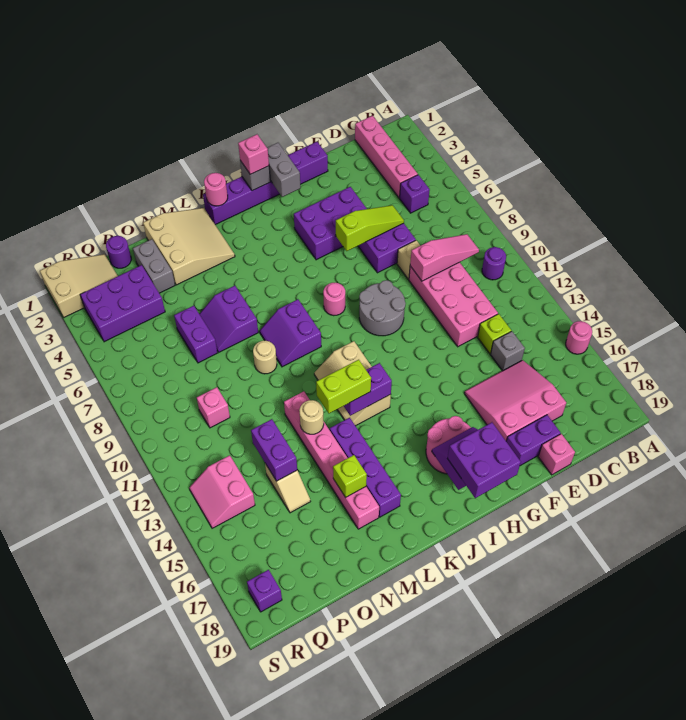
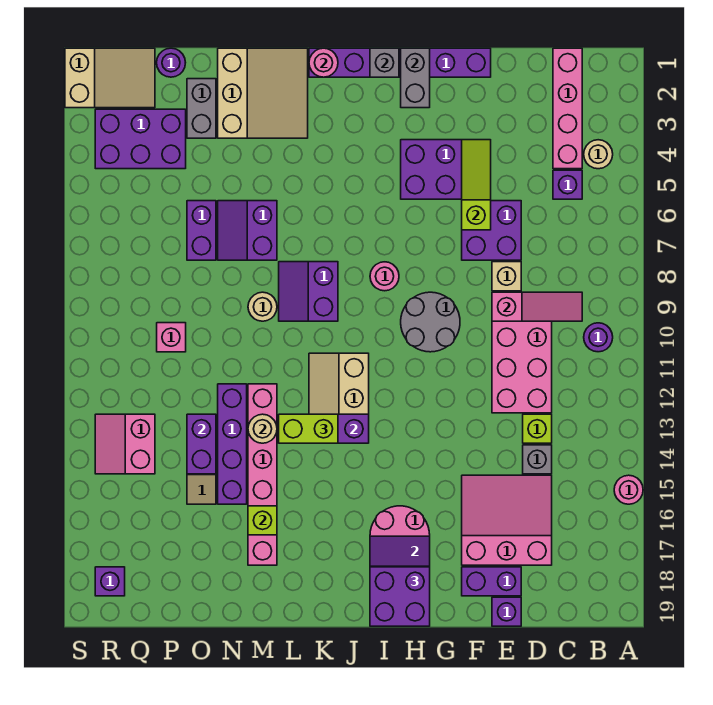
none -> tan round brick B4 level 1
lime slope E6:G6 level 2 top G -> lime slope F4:F6 level 2 top 6
pink brick E19 level 1 -> purple brick E19 level 1
pink brick I1 level 3 -> none
purple brick L14:L17 level 1 -> purple brick N12:N15 level 1

